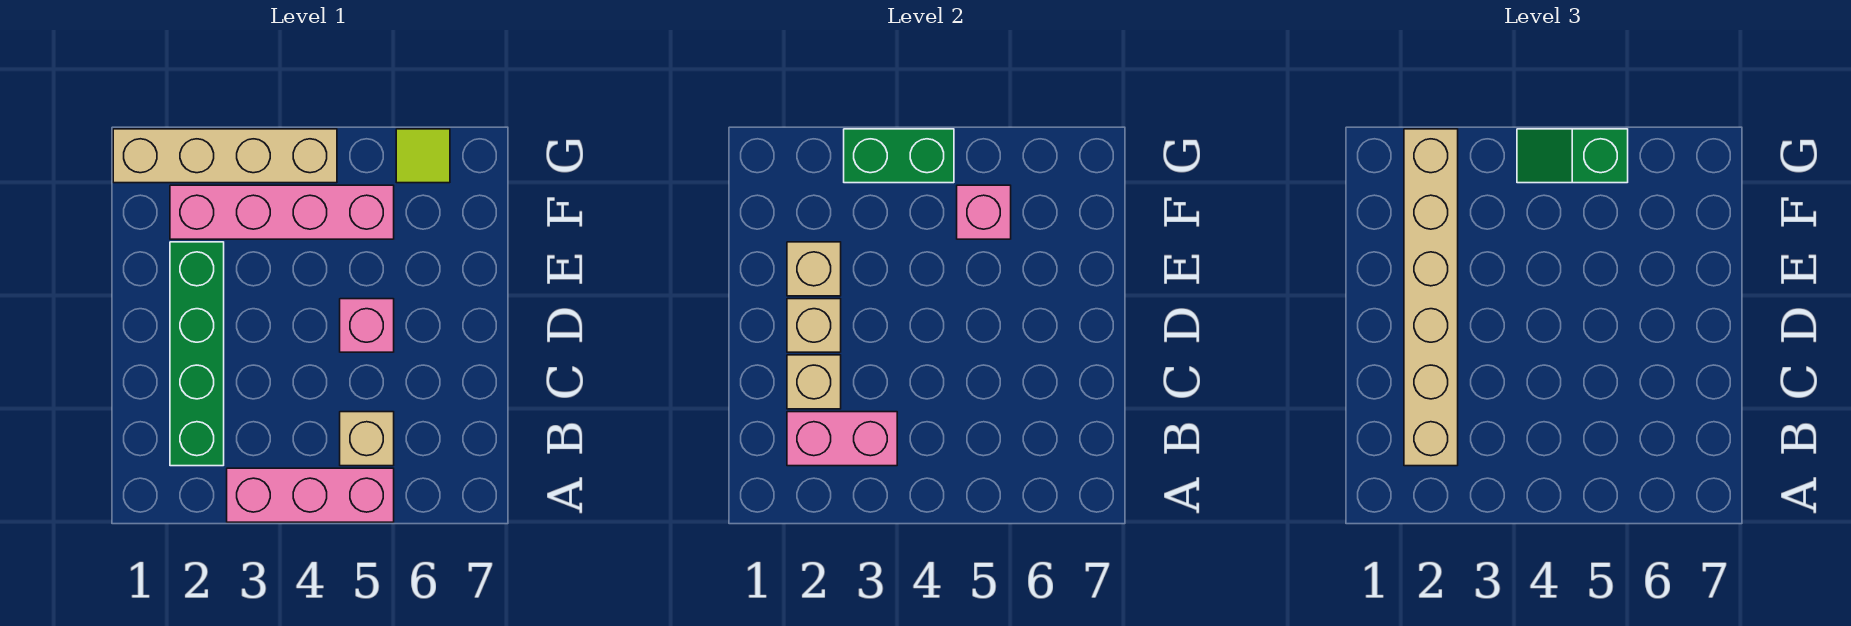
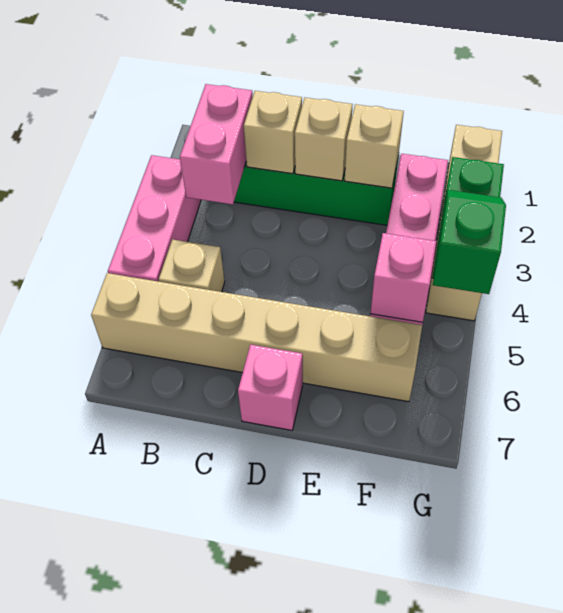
tan brick B2:G2 level 3 -> tan brick A6:F6 level 1
pink brick D5 level 1 -> pink brick D7 level 1
lime tile G6 level 1 -> none

